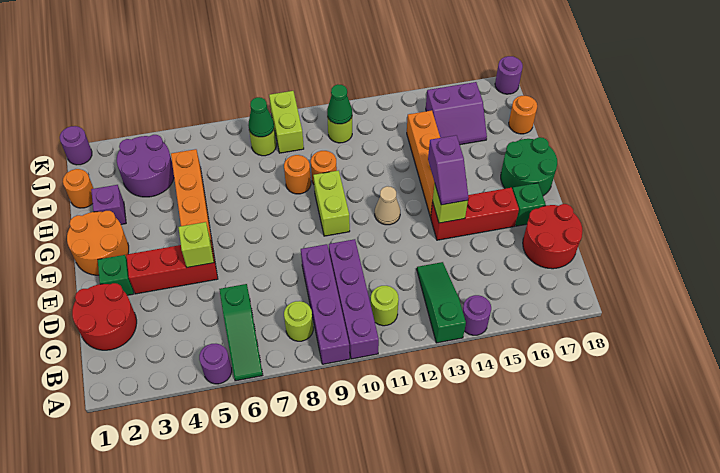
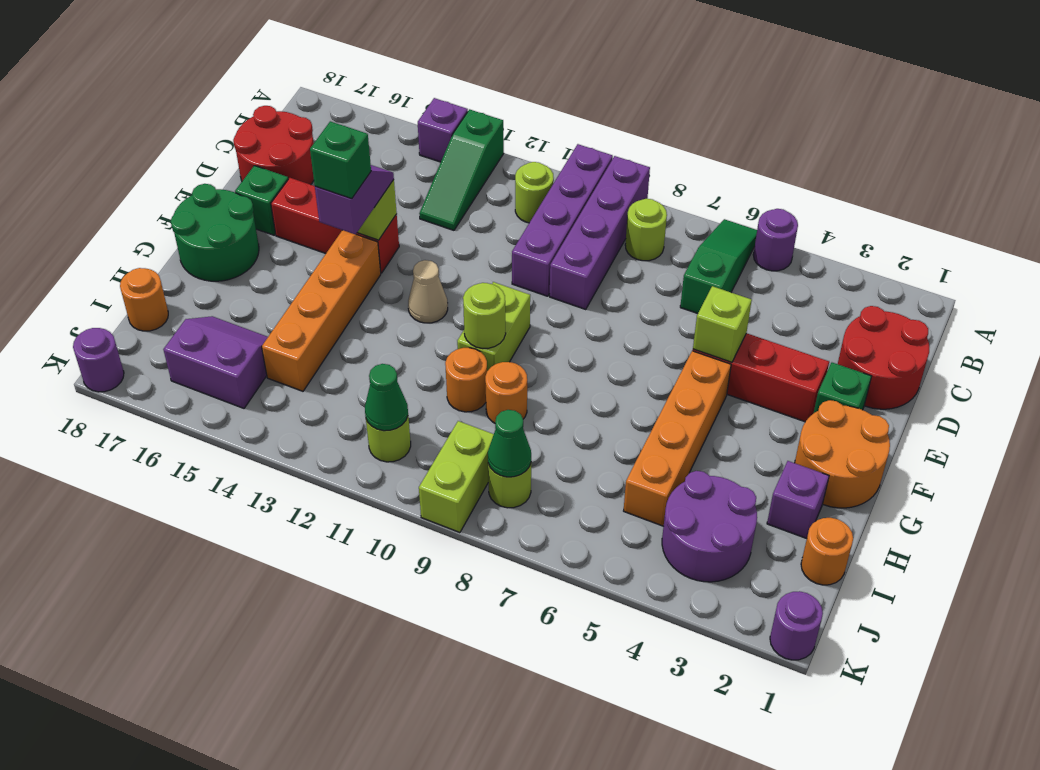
purple round brick A14 level 1 -> purple brick A14 level 1
none -> green brick F14 level 4
none -> lime round brick G10 level 2

